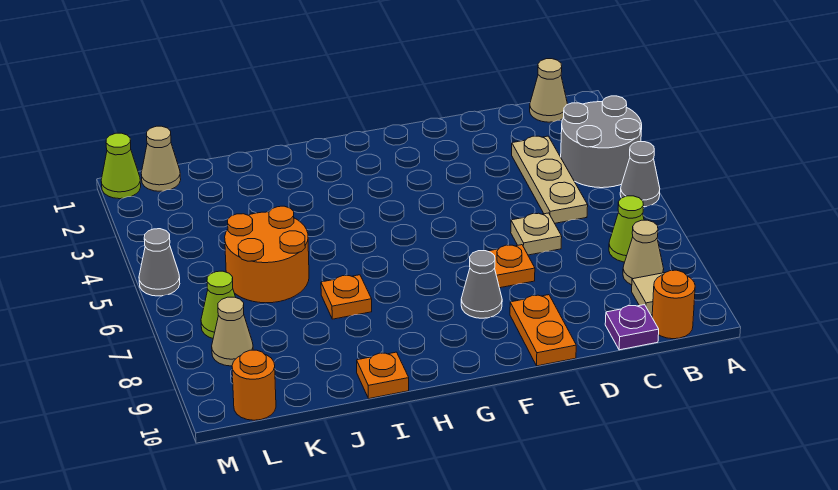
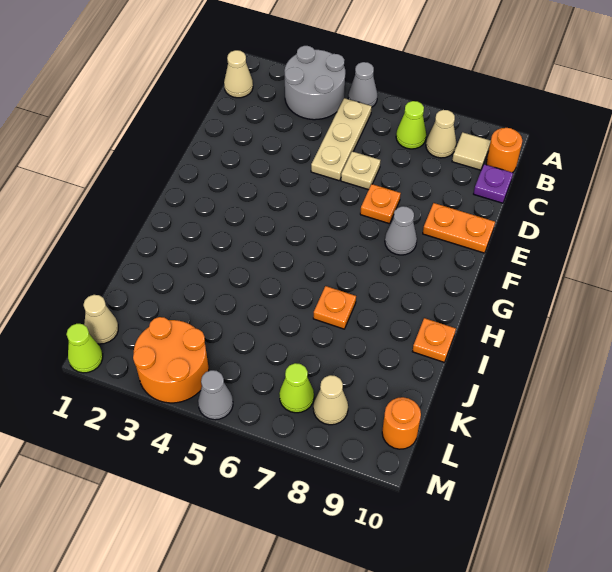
tan plate C3:C5 level 1 -> tan plate B5:D5 level 1
orange round brick J5:K6 level 1 -> orange round brick L3:M4 level 1

